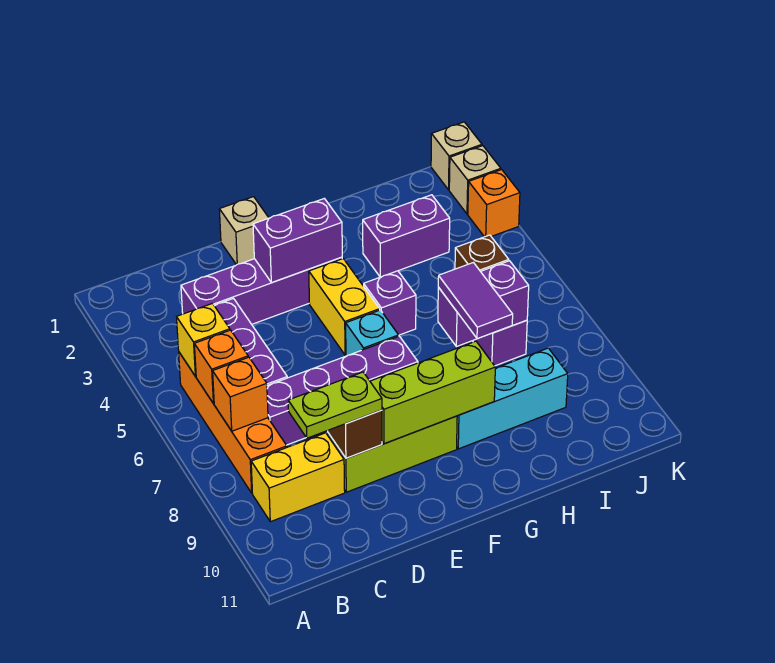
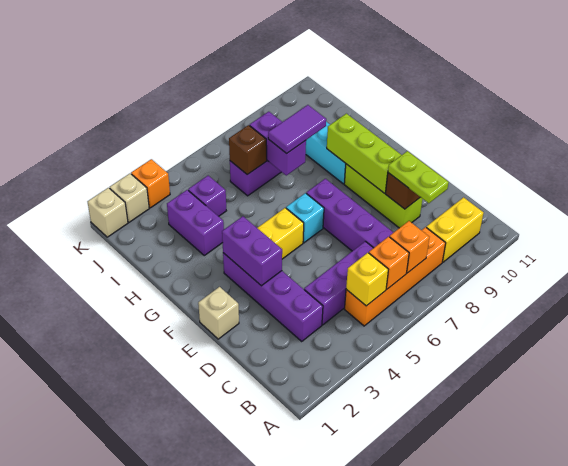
yellow brick B9:C9 level 1 -> yellow brick B9:B10 level 1
purple brick G5 level 1 -> purple brick I4 level 1

